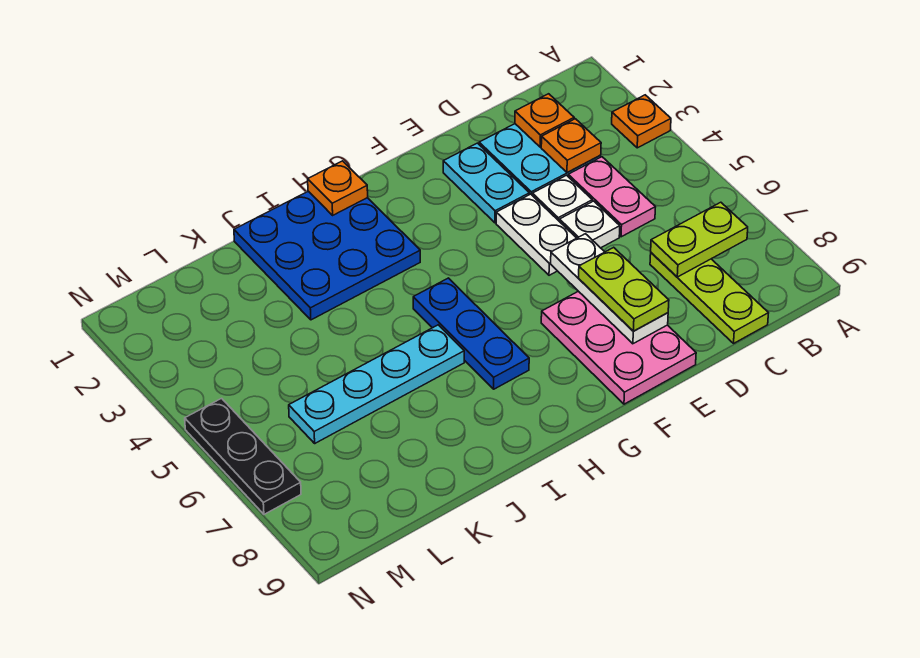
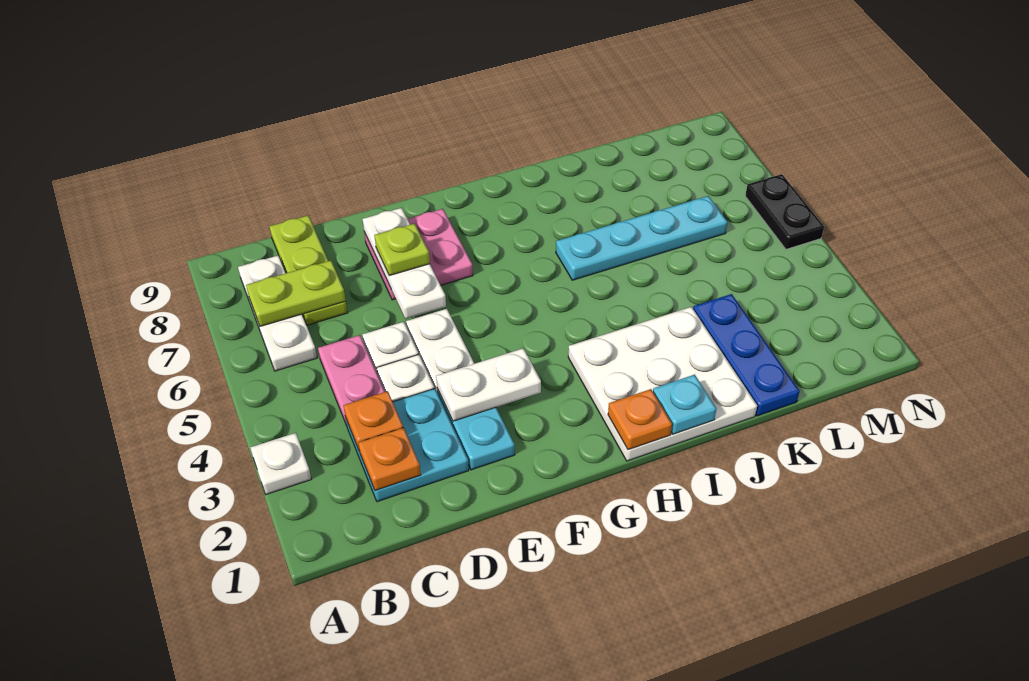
orange plate A3 level 1 -> white plate A3 level 1
none -> white plate B6:B8 level 1
none -> white plate E3:F3 level 2
pink plate E7:F9 level 1 -> pink plate E7:F8 level 1
lime plate E7:E8 level 3 -> lime plate E7 level 3
blue plate H1:J3 level 1 -> white plate H1:J3 level 1
blue plate H5:H7 level 1 -> blue plate K1:K3 level 1
none -> cyan plate I1 level 2
black plate N5:N7 level 1 -> black plate N5:N6 level 1

